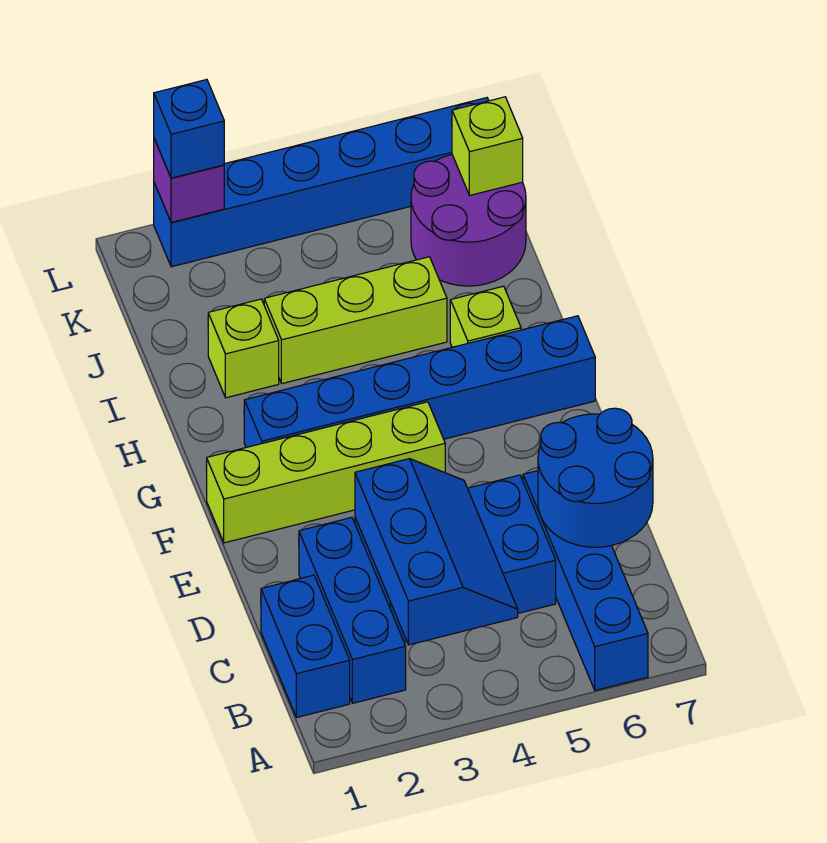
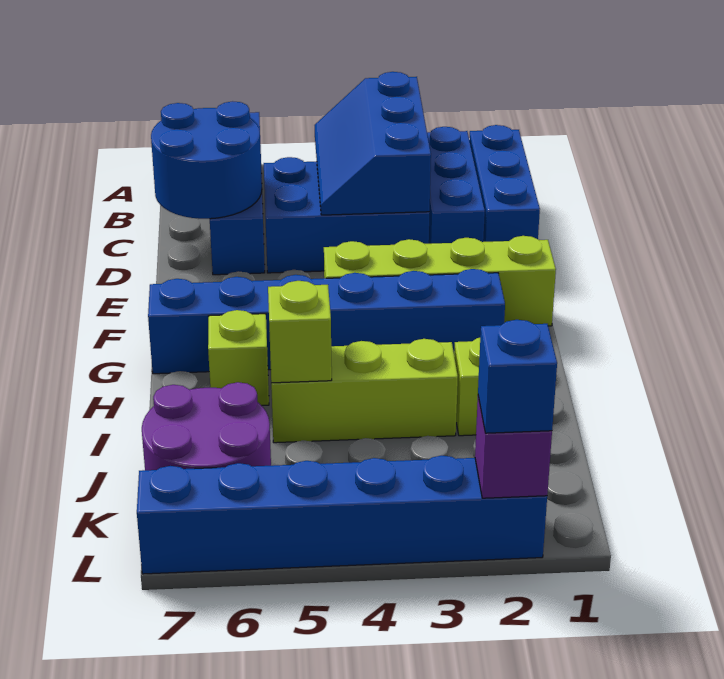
blue brick B1:C1 level 1 -> blue brick B1:D1 level 1
lime brick K7 level 2 -> lime brick I5 level 2

